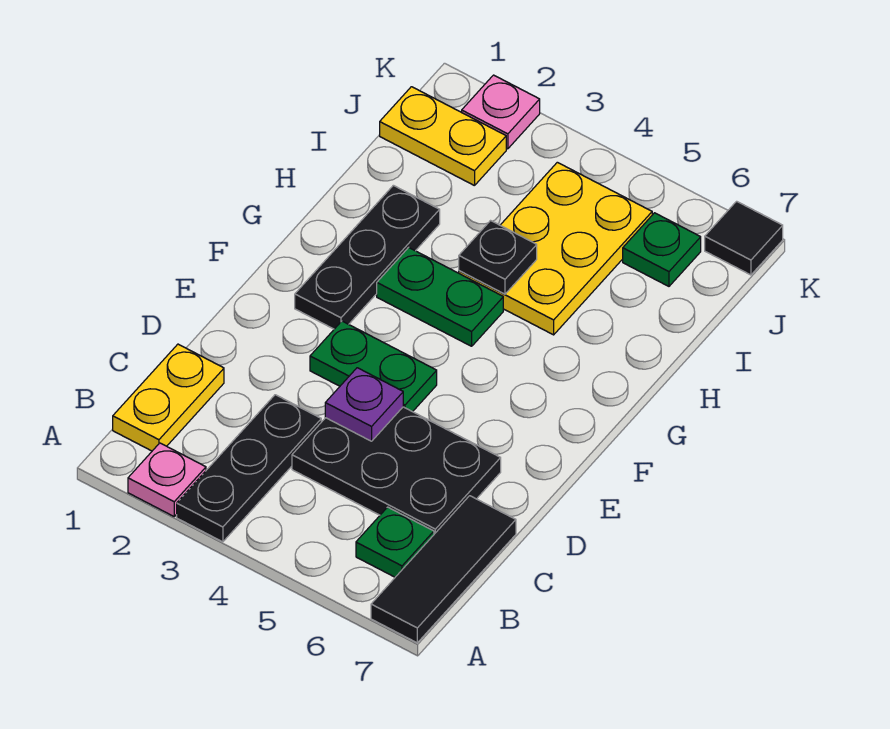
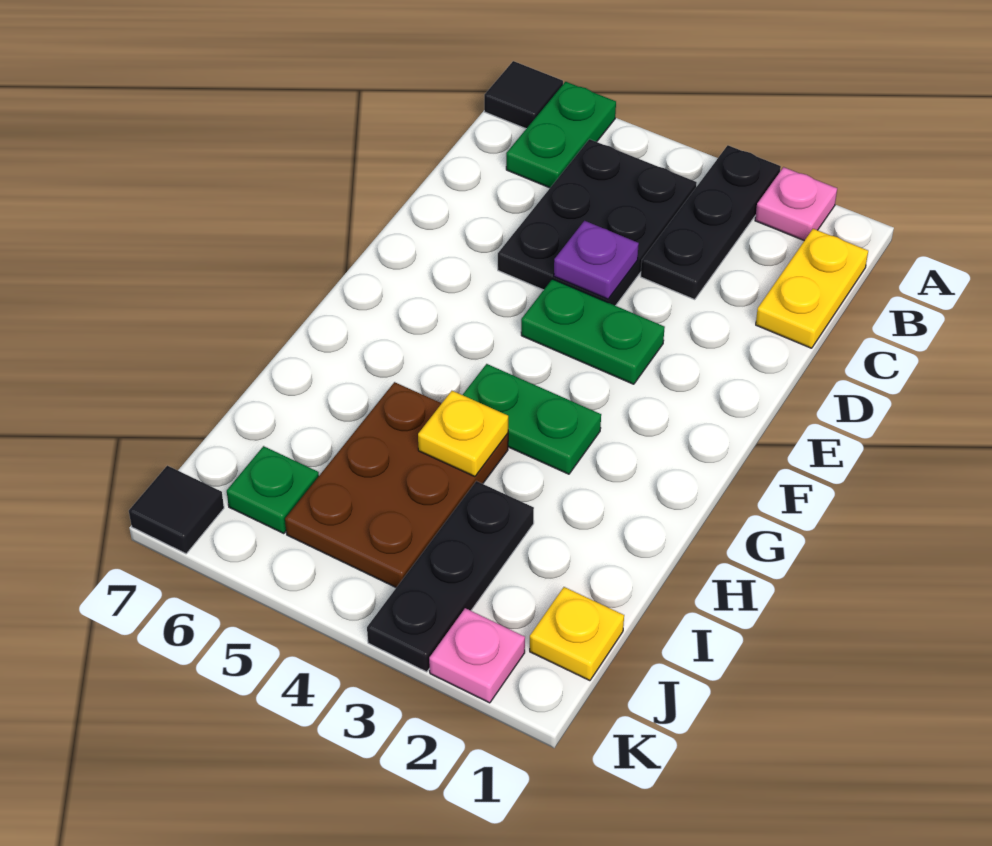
black tile A7:C7 level 1 -> black tile A7 level 1
green plate B6 level 1 -> green plate A6:B6 level 1
black plate C4:D6 level 1 -> black plate B4:D5 level 1
black plate F2:H2 level 1 -> black plate I3:K3 level 1
yellow plate H4:J5 level 1 -> brown plate H4:J5 level 1
black plate H4 level 2 -> yellow plate H4 level 2
yellow plate J1:J2 level 1 -> yellow plate J1 level 1

